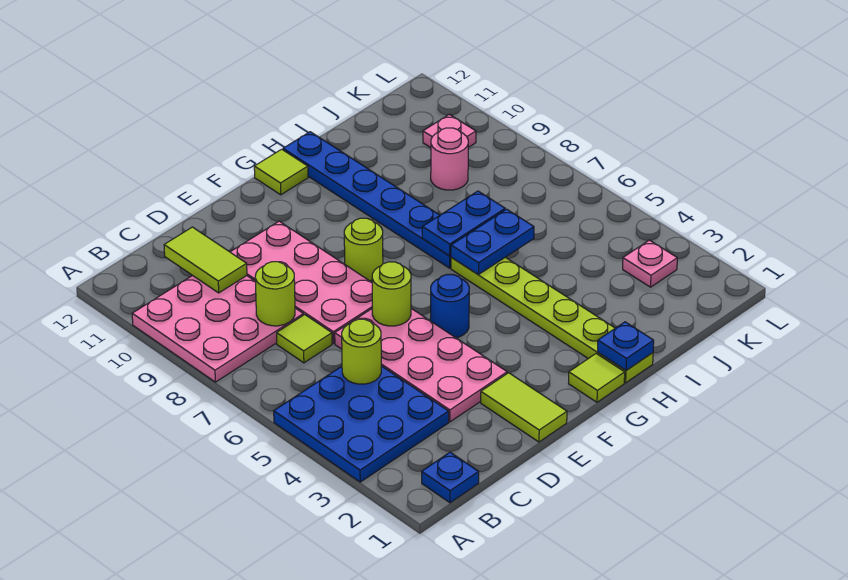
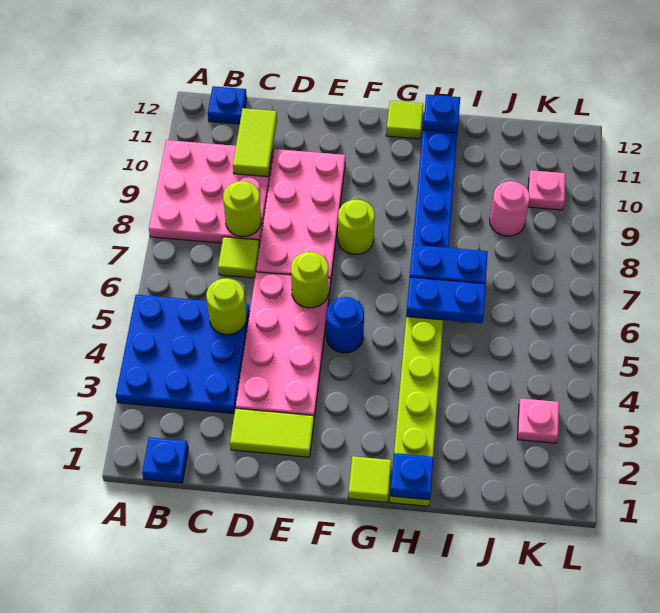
none -> blue plate B12 level 1
lime tile E1:E2 level 1 -> lime tile D2:E2 level 1
none -> blue plate H12 level 2

